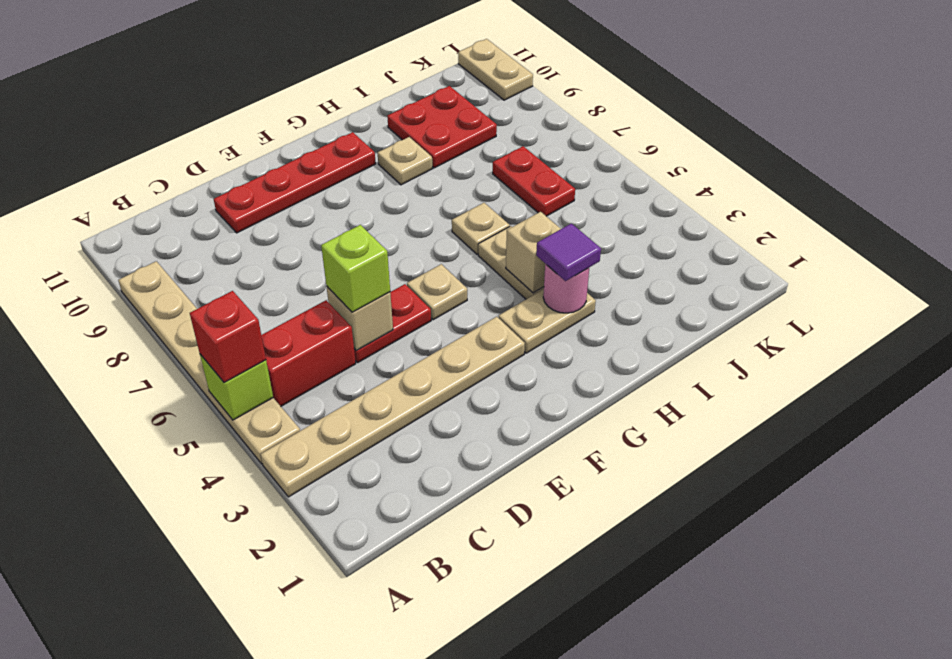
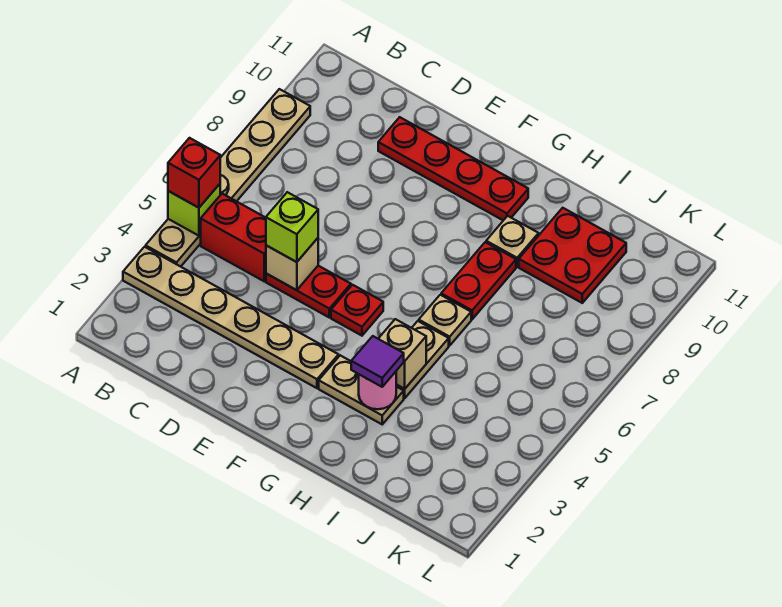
tan plate F5 level 1 -> red plate F5 level 1
red plate J6:J7 level 1 -> red plate H7:H8 level 1
tan plate L10:L11 level 1 -> none

